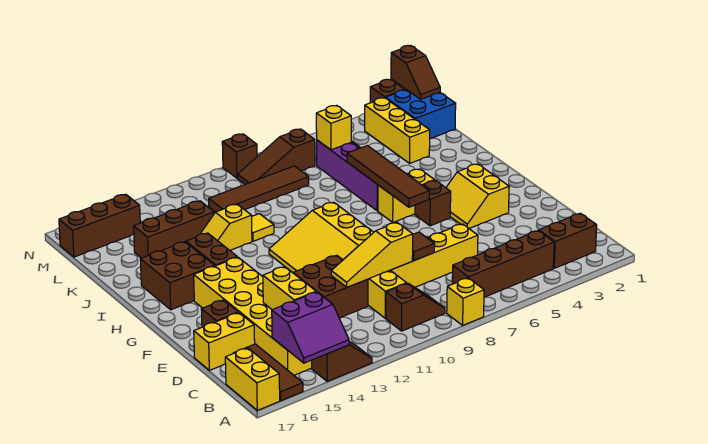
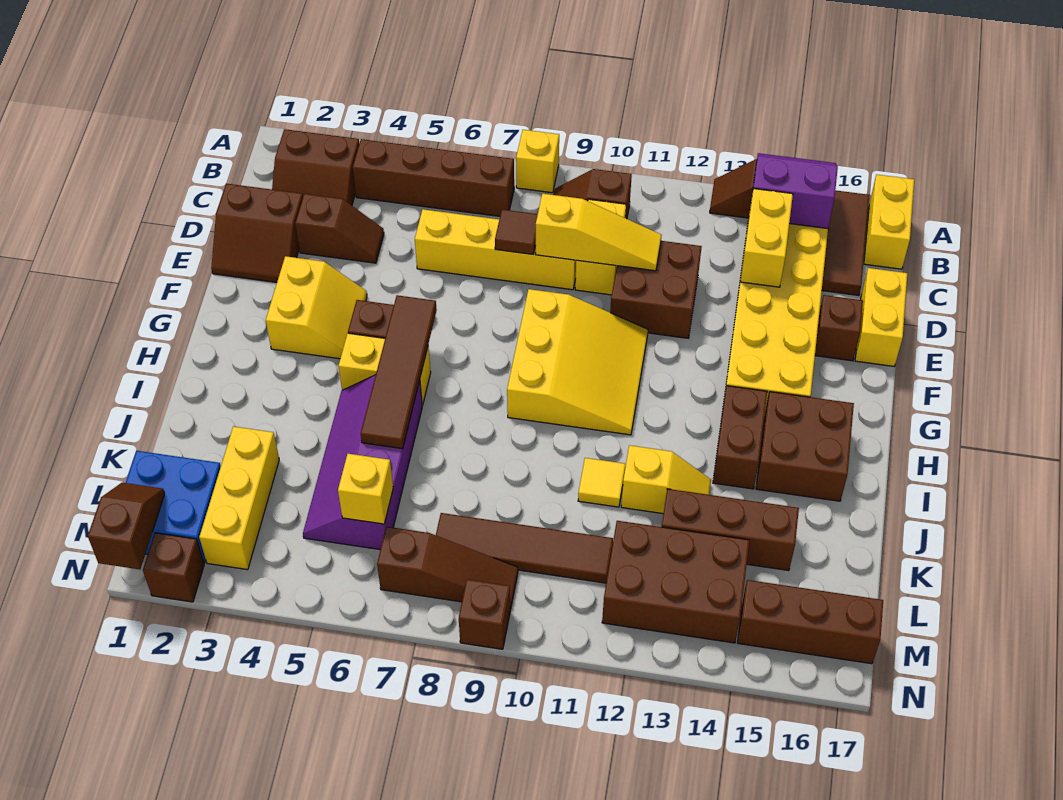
none -> brown slope D1:E2 level 1 top D
none -> brown slope D3:D4 level 1 top 3
yellow brick D16:D17 level 1 -> yellow brick D17:E17 level 1
none -> brown brick L12:M14 level 1

